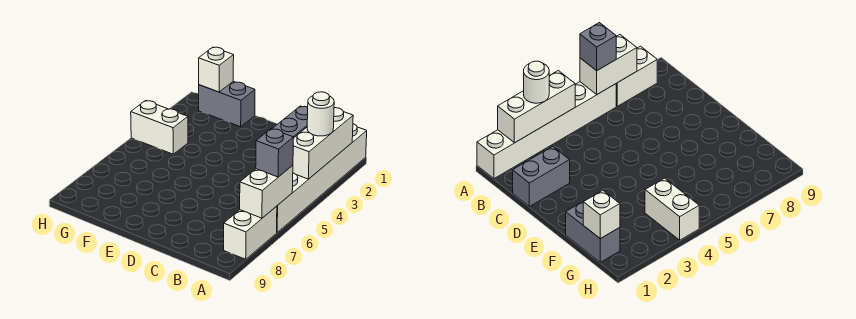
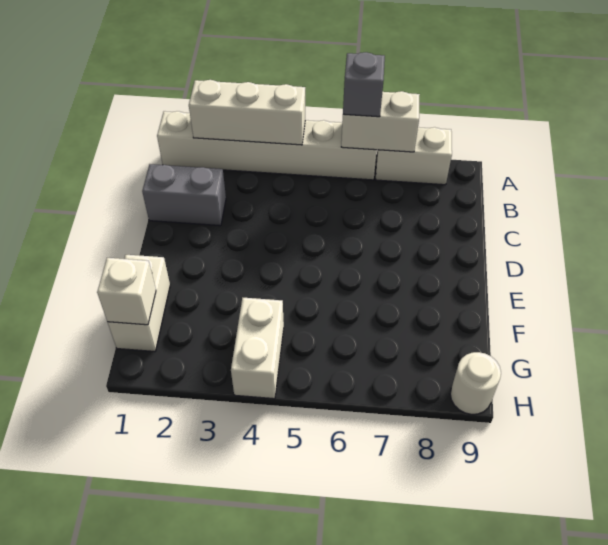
white round brick A3 level 3 -> white round brick H9 level 1
grey brick F1:G1 level 1 -> white brick F1:G1 level 1

